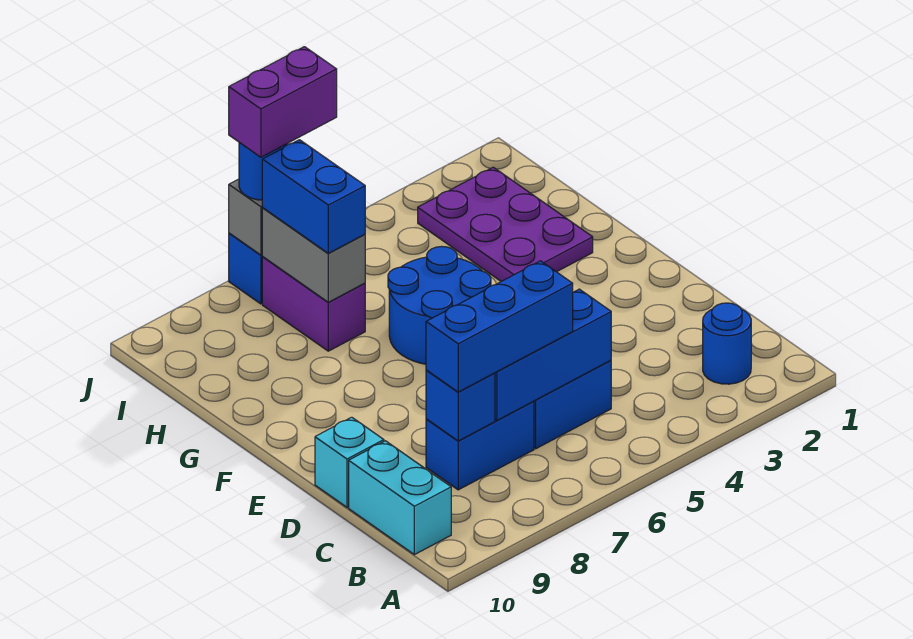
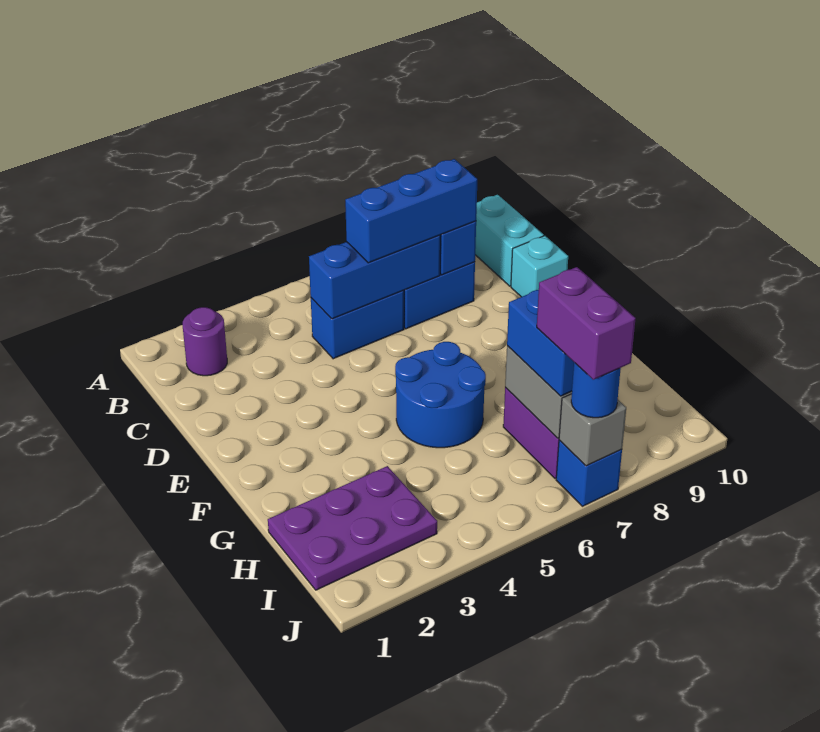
blue round brick B2 level 1 -> purple round brick B2 level 1
purple plate G2:I3 level 1 -> purple plate H1:I3 level 1
purple brick J6:J7 level 4 -> purple brick I7:J7 level 4

